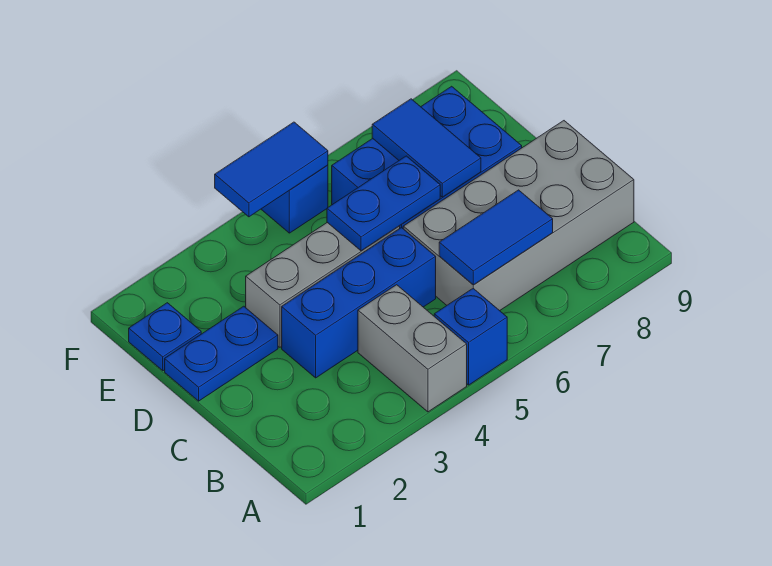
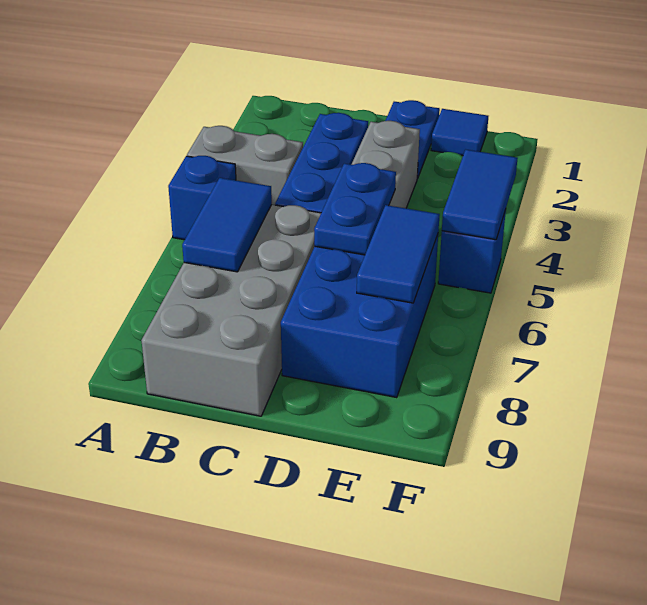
blue tile D7:E7 level 2 -> blue tile E6:E7 level 2
blue plate E1 level 1 -> blue tile E1 level 1

